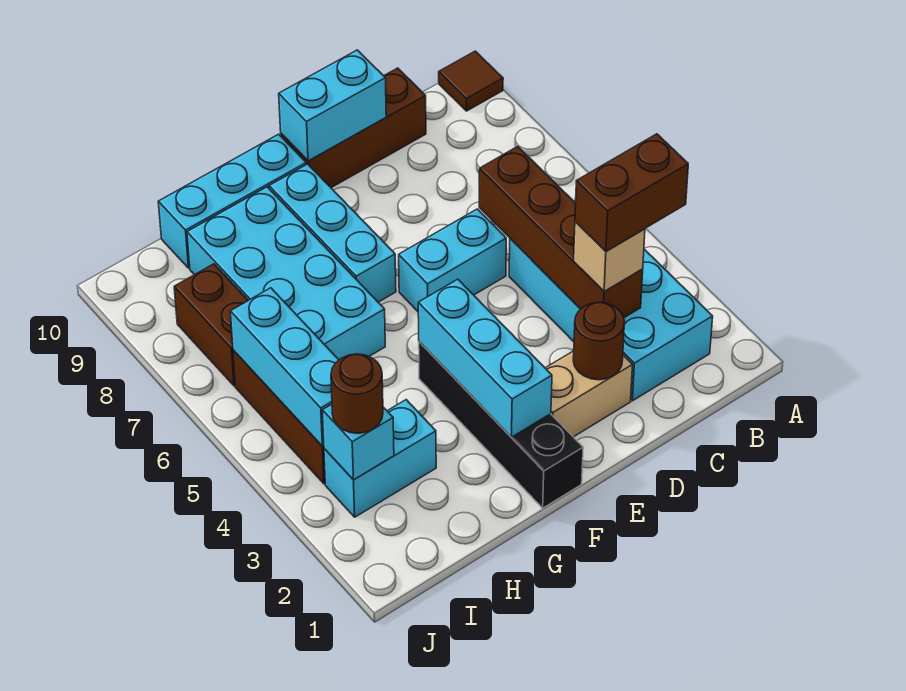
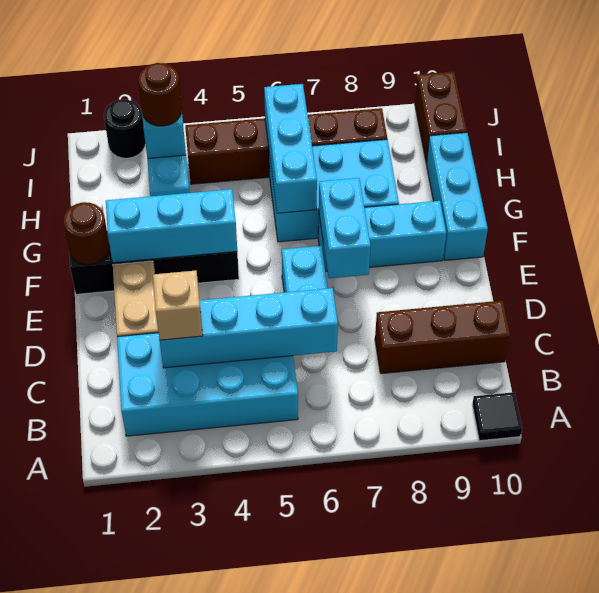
brown tile A10 level 1 -> black tile A10 level 1
brown brick B3:C3 level 4 -> brown brick I10:J10 level 1
brown brick C3:C6 level 2 -> cyan brick C3:C6 level 2
brown brick C10:E10 level 1 -> brown brick C8:C10 level 1
brown round brick D2 level 2 -> brown round brick F1 level 2
cyan brick D10:E10 level 2 -> cyan brick E7:F7 level 2
cyan brick G6:H9 level 1 -> cyan brick G6:H8 level 1
cyan brick I4:I6 level 2 -> cyan brick G6:I6 level 2
none -> black round brick J2 level 1

